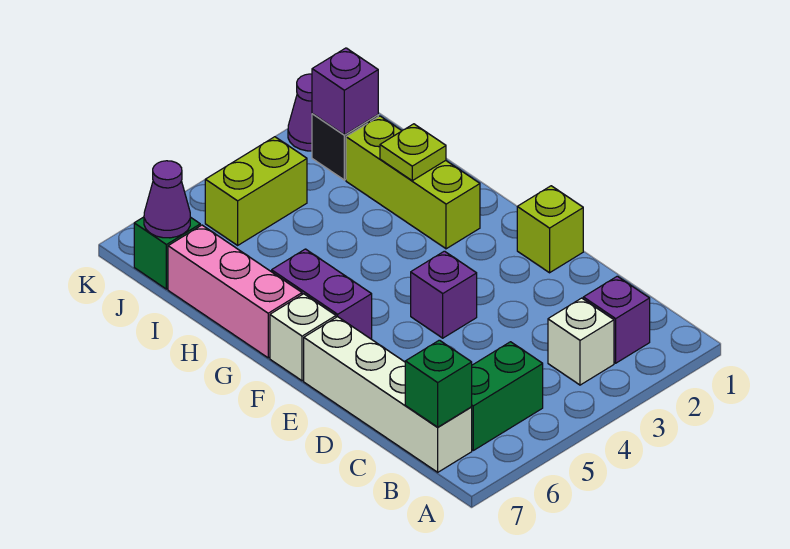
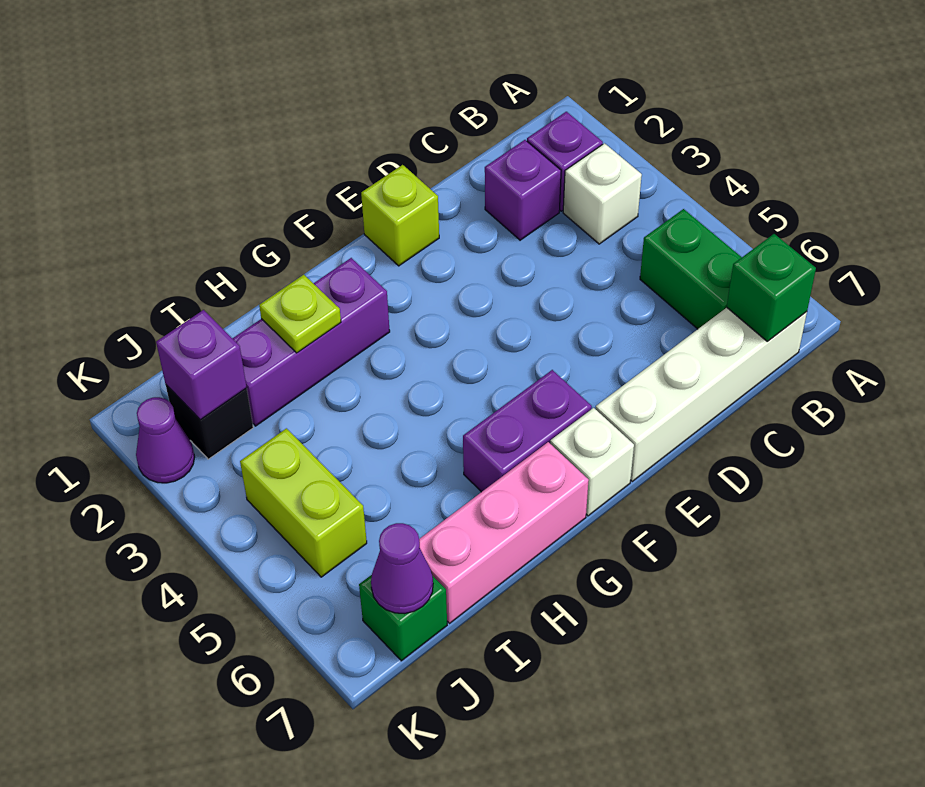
purple brick E4 level 1 -> purple brick C2 level 1
lime brick G2:I2 level 1 -> purple brick G2:I2 level 1

